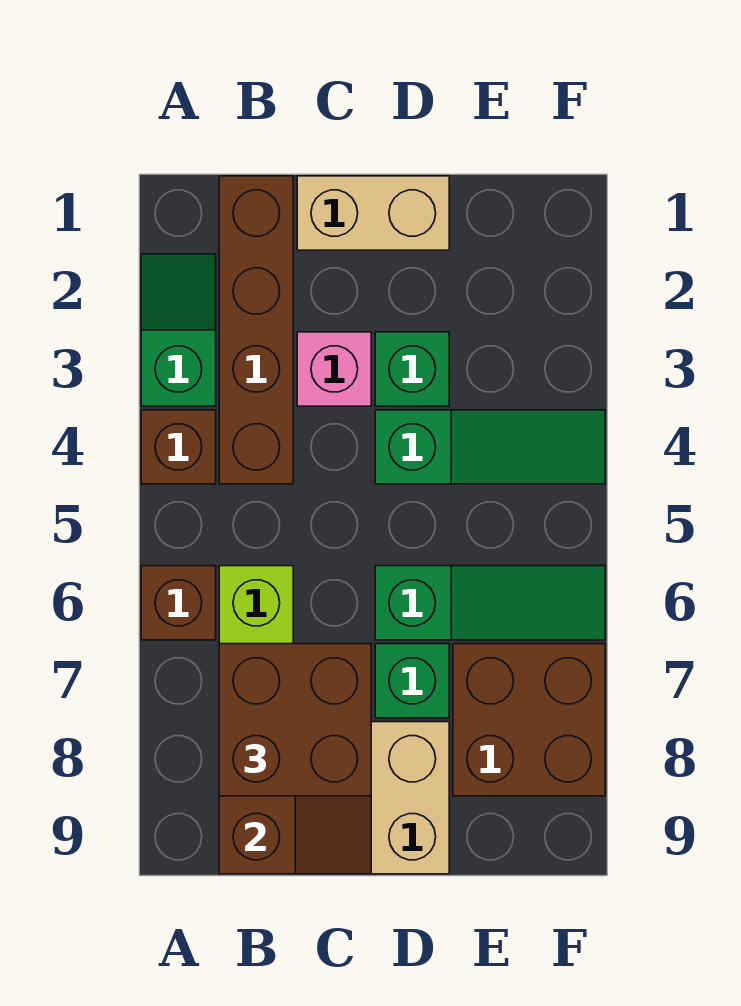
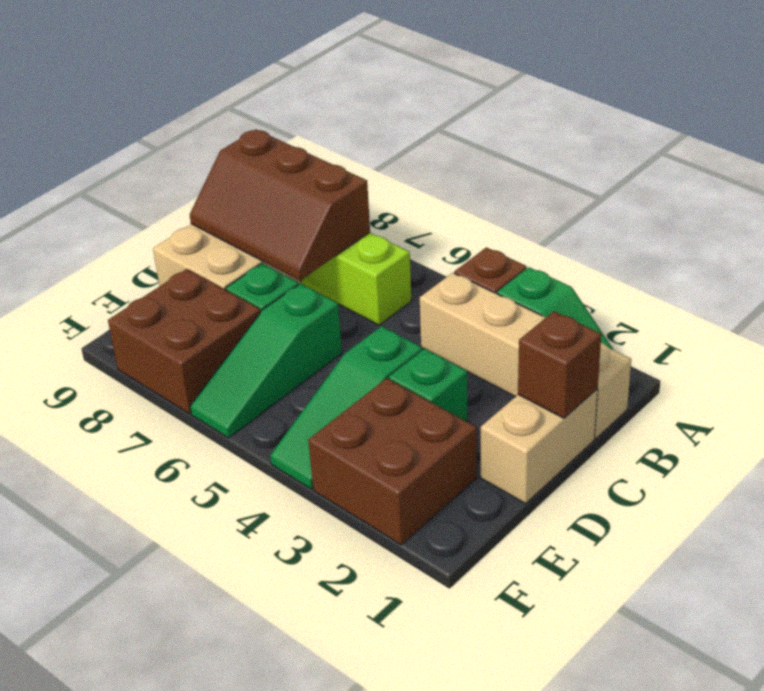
brown brick A6 level 1 -> brown brick C1 level 2
brown brick B1:B4 level 1 -> tan brick B1:B4 level 1
brown brick B7:C8 level 3 -> brown brick E2:F3 level 1
pink brick C3 level 1 -> none

